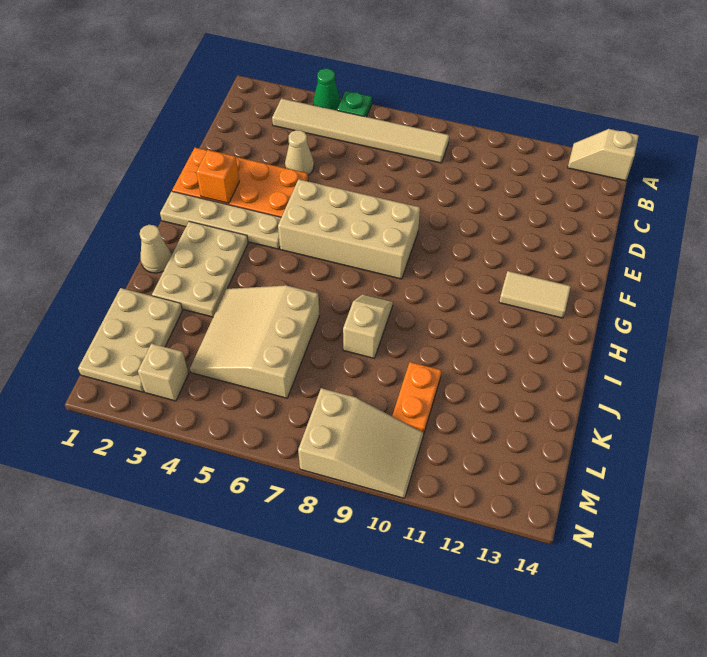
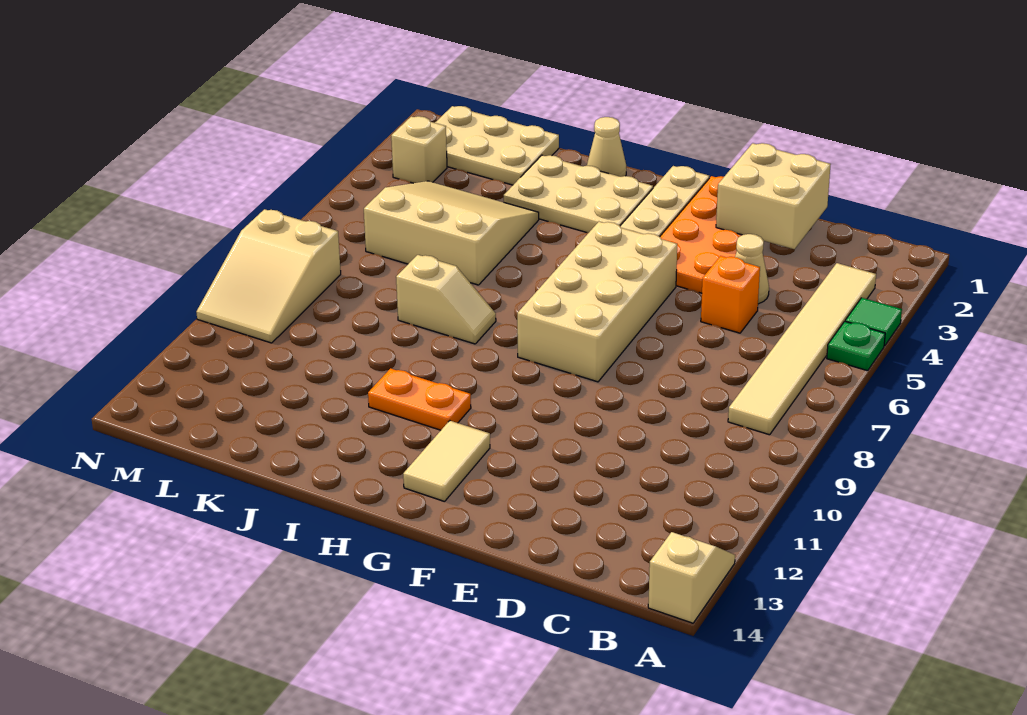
green cone A4 level 1 -> green tile A4 level 1
none -> tan brick D1:E2 level 2
orange brick F2 level 2 -> orange brick D5 level 1
orange plate K10:L10 level 1 -> orange plate H11:I11 level 1

